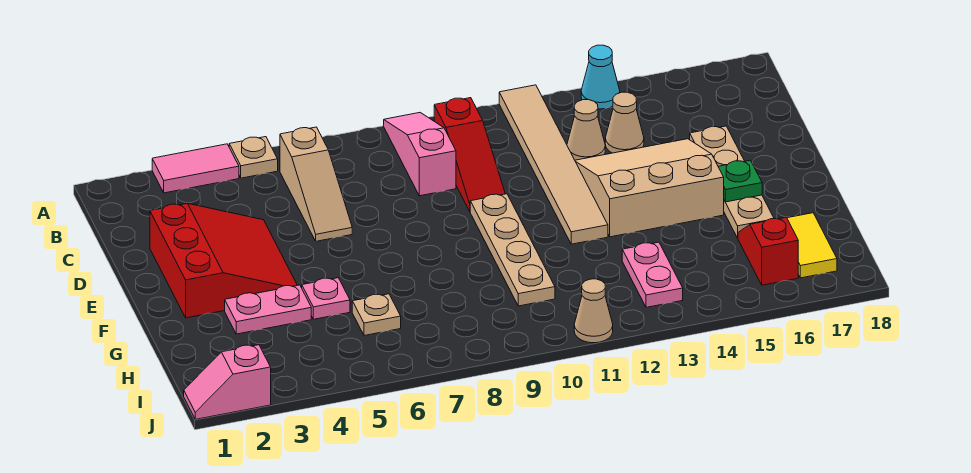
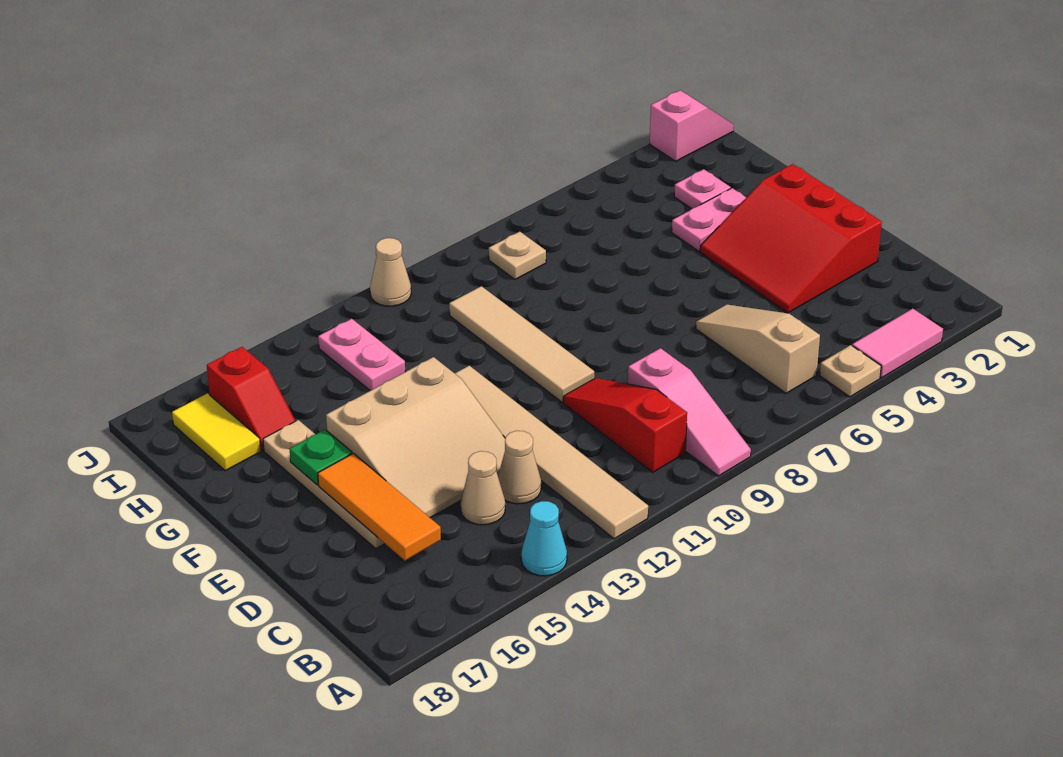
none -> orange tile C16:E16 level 2
tan plate E10:H10 level 1 -> tan tile E10:H10 level 1
pink plate G5 level 1 -> pink plate H3 level 1
tan plate H6 level 1 -> tan plate I8 level 1

